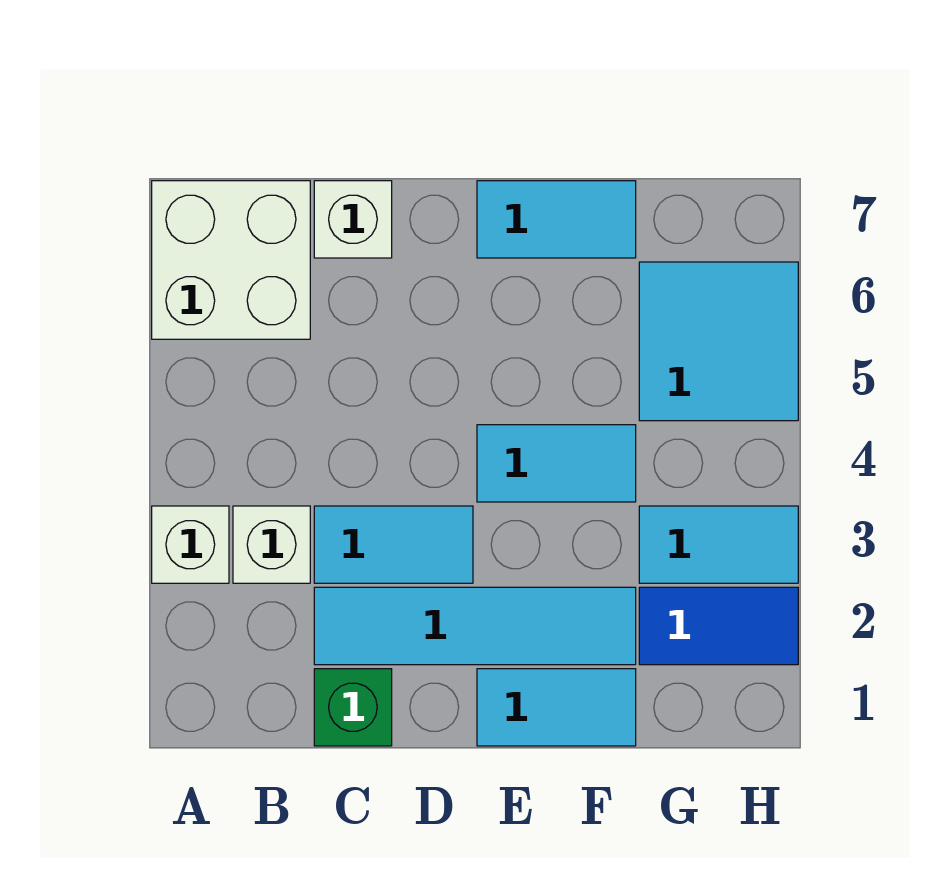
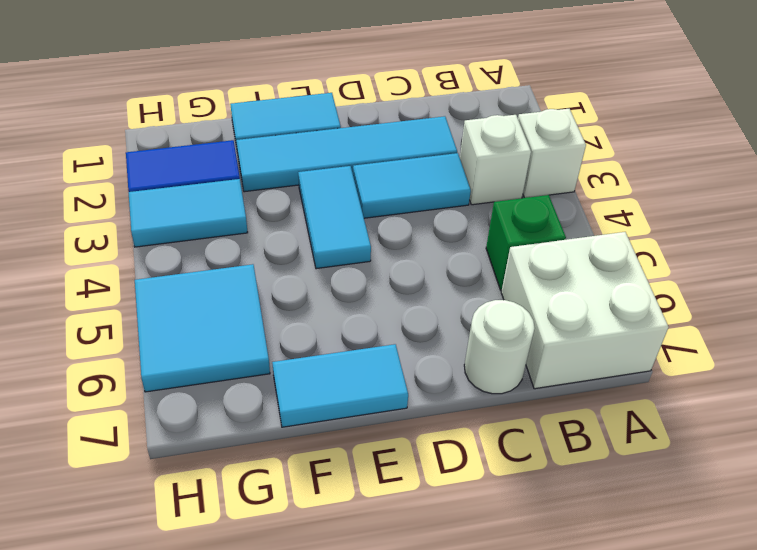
green brick C1 level 1 -> green brick B5 level 1
white brick C7 level 1 -> white round brick C7 level 1
cyan tile E4:F4 level 1 -> cyan tile E3:E4 level 1

